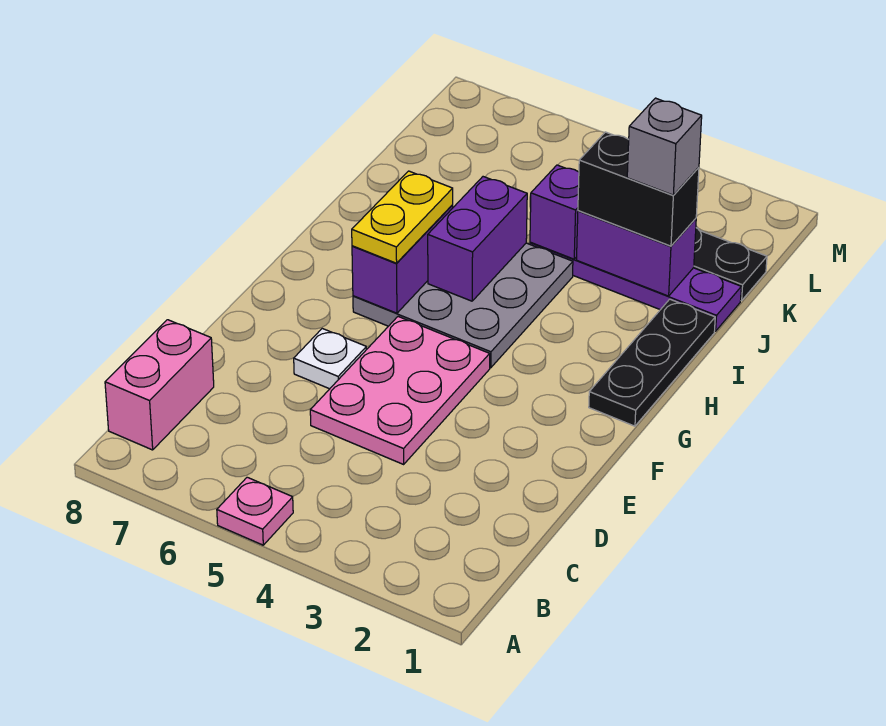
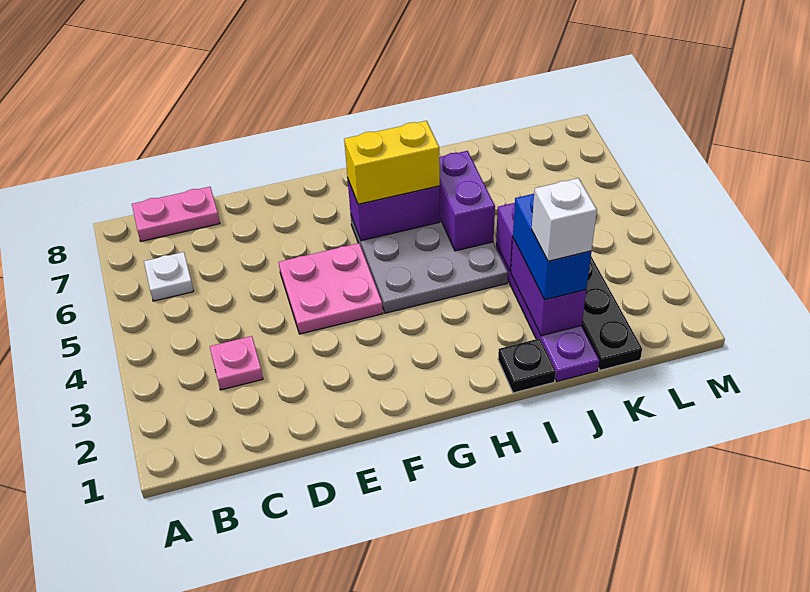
pink plate A5 level 1 -> pink plate C3 level 1
pink brick B8:C8 level 1 -> pink plate B8:C8 level 1
pink plate D4:F5 level 1 -> pink plate E4:F5 level 1
white plate E6 level 1 -> white plate B6 level 1
black plate G1:I1 level 1 -> black plate I1 level 1
yellow plate G6:H6 level 3 -> yellow brick G6:H6 level 3
purple brick H5:I5 level 2 -> purple brick I5:I6 level 2
black brick J2:J3 level 3 -> blue brick J2:J3 level 3
grey brick J2 level 4 -> white brick J2 level 4

